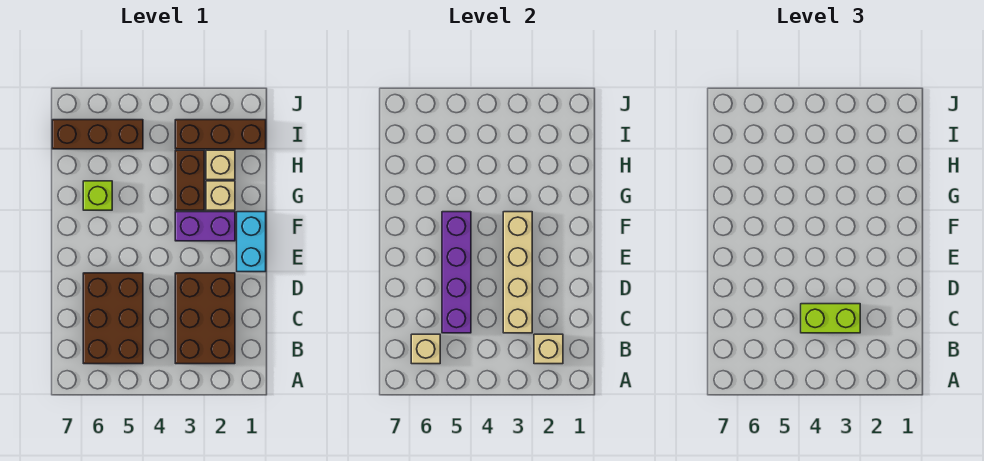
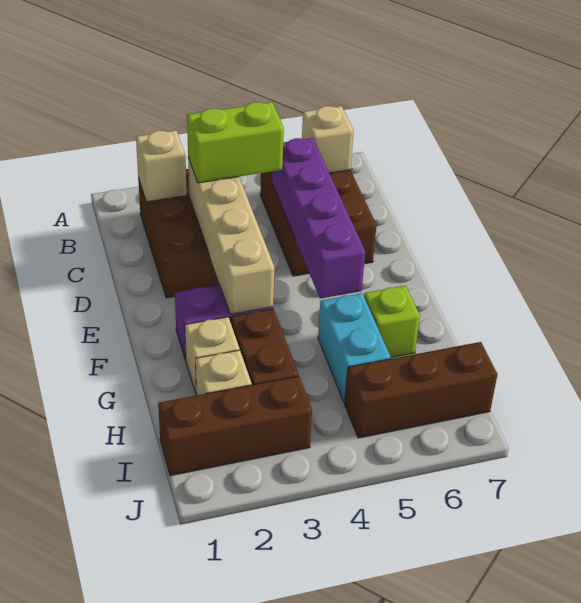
cyan brick E1:F1 level 1 -> cyan brick G5:H5 level 1

